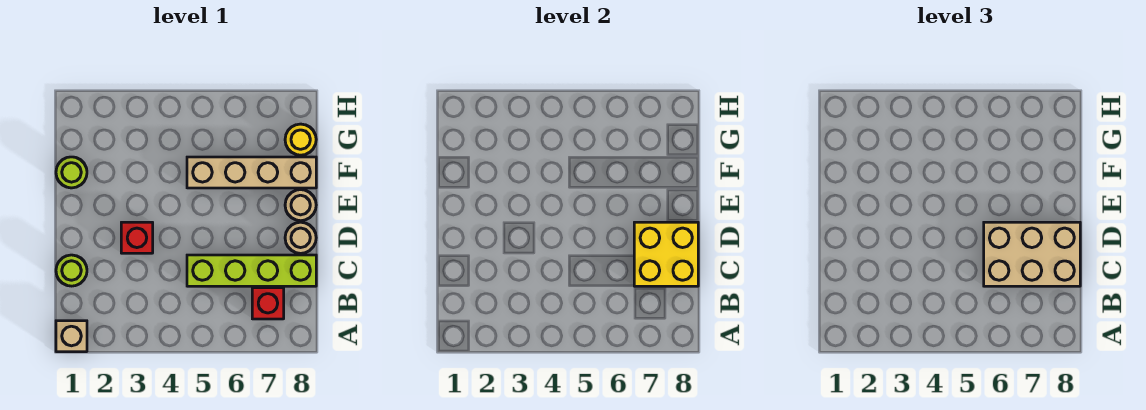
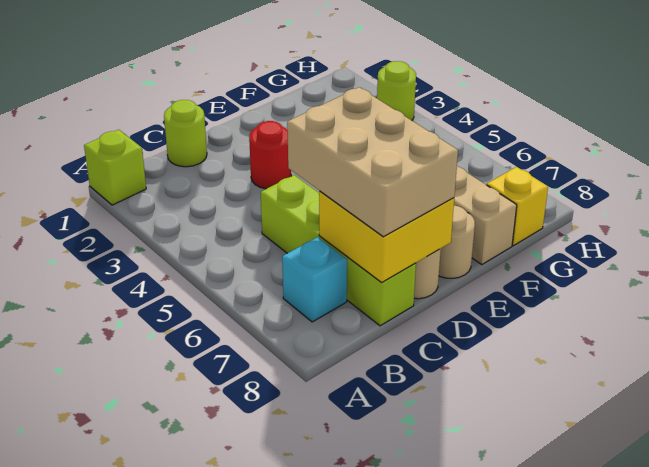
tan brick A1 level 1 -> lime brick A1 level 1
red brick B7 level 1 -> cyan brick B7 level 1
red brick D3 level 1 -> red round brick D3 level 1
lime round brick F1 level 1 -> lime round brick H3 level 1
yellow round brick G8 level 1 -> yellow brick G8 level 1

